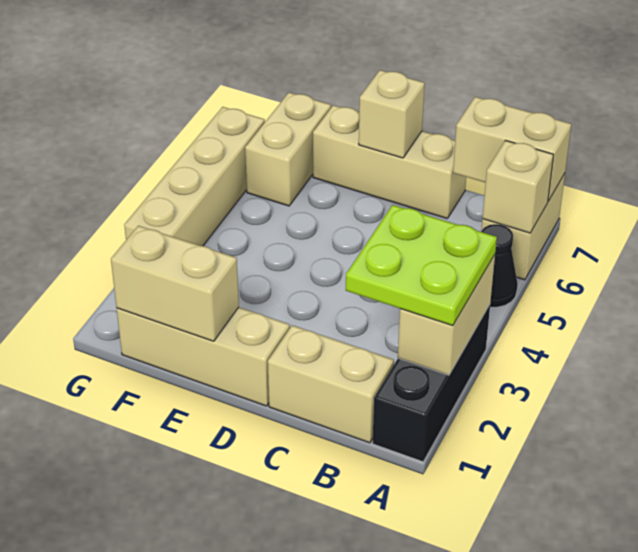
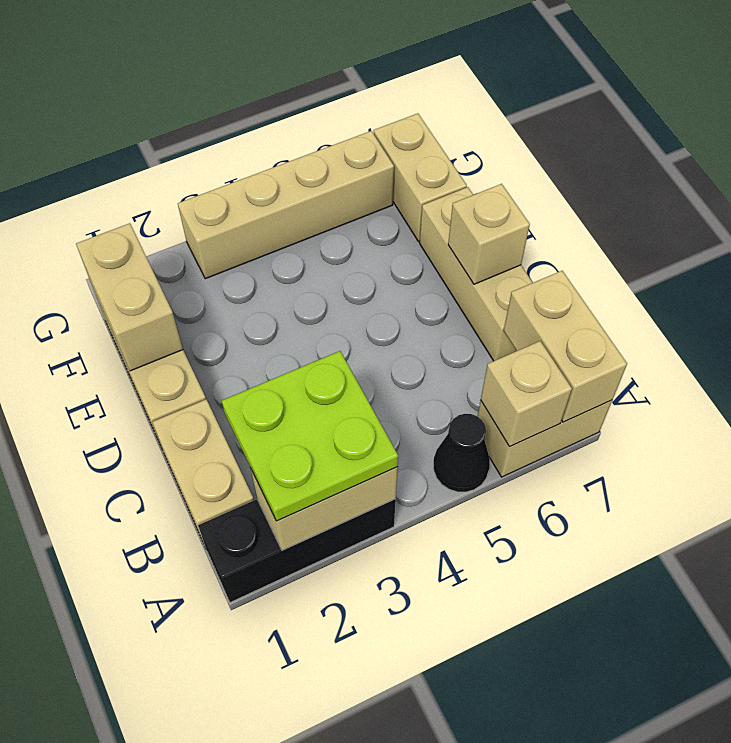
tan brick F6:F7 level 1 -> tan brick F7:G7 level 1

